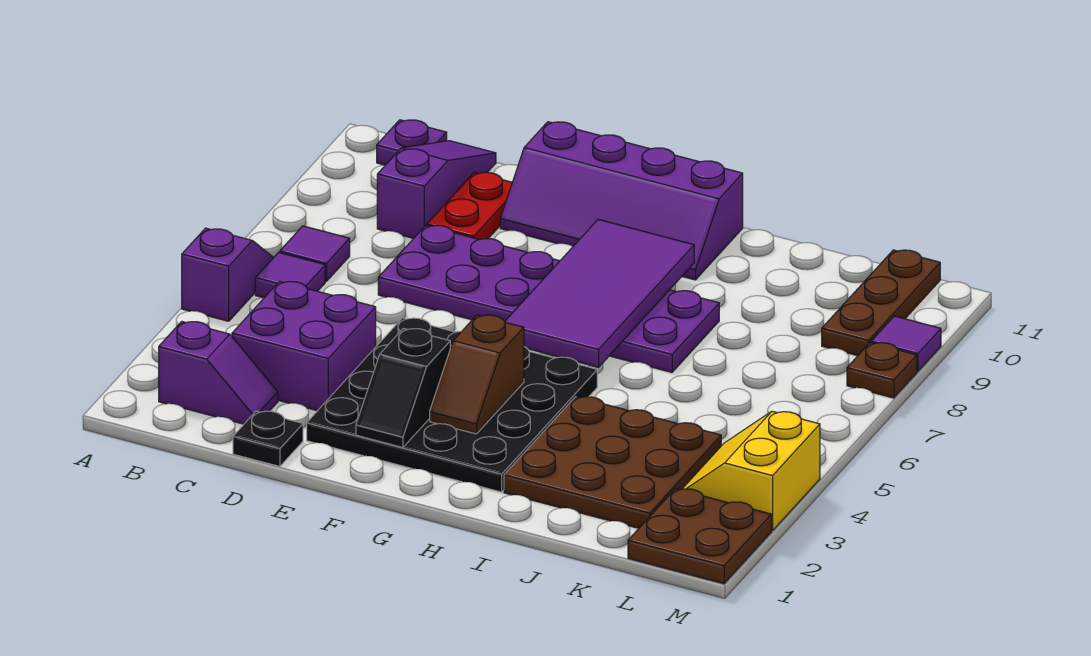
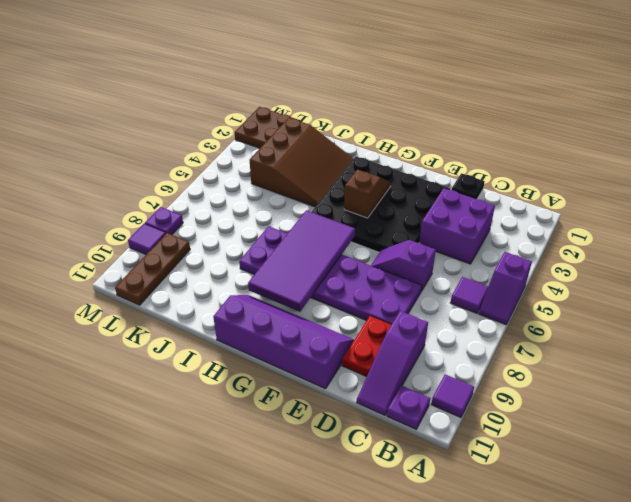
purple slope B2:C2 level 1 top B -> purple slope D6:E6 level 1 top D
purple tile B7 level 1 -> purple tile A10 level 1
black slope F2:F3 level 2 top 3 -> none
brown plate I2:K4 level 1 -> brown slope I2:K4 level 1 top K
yellow slope L3:M4 level 1 top M -> none
brown plate M8 level 1 -> purple plate M8 level 1

